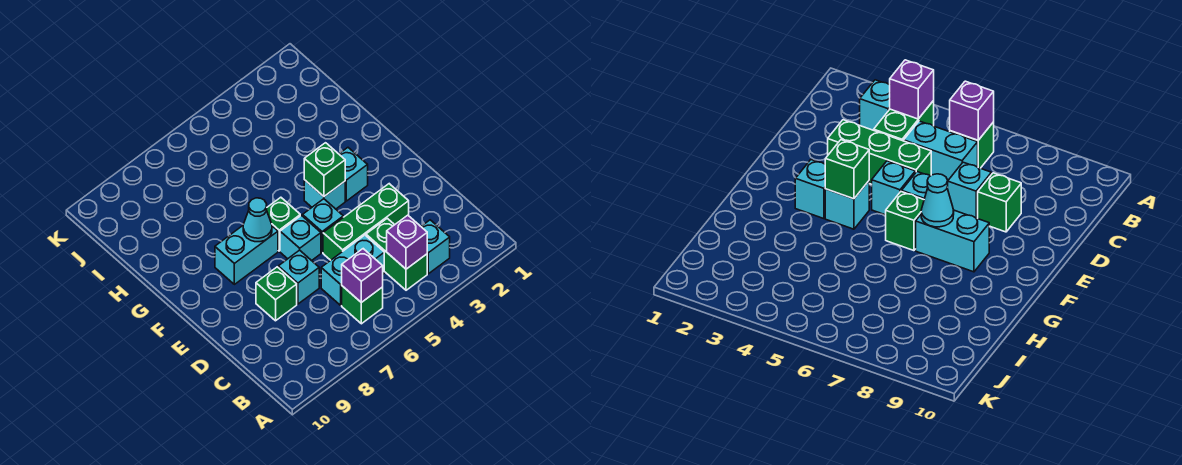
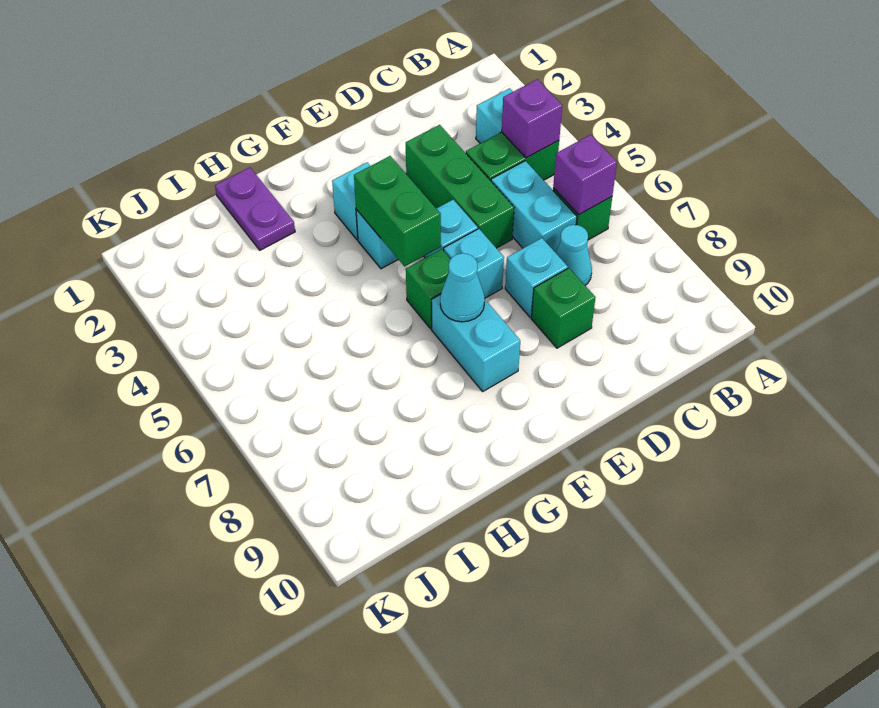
none -> cyan cone C7 level 1
green brick F4 level 2 -> green brick F4:F5 level 2
none -> purple plate H1:H2 level 1

